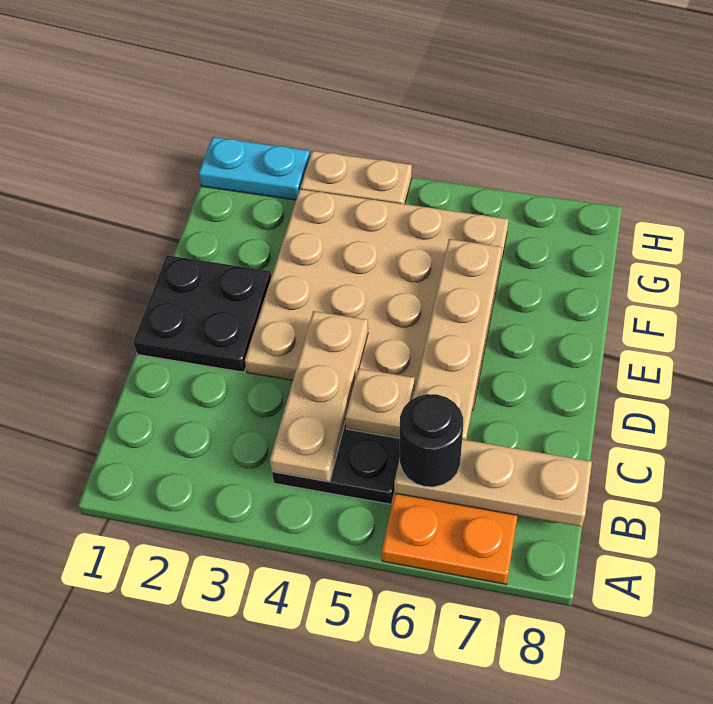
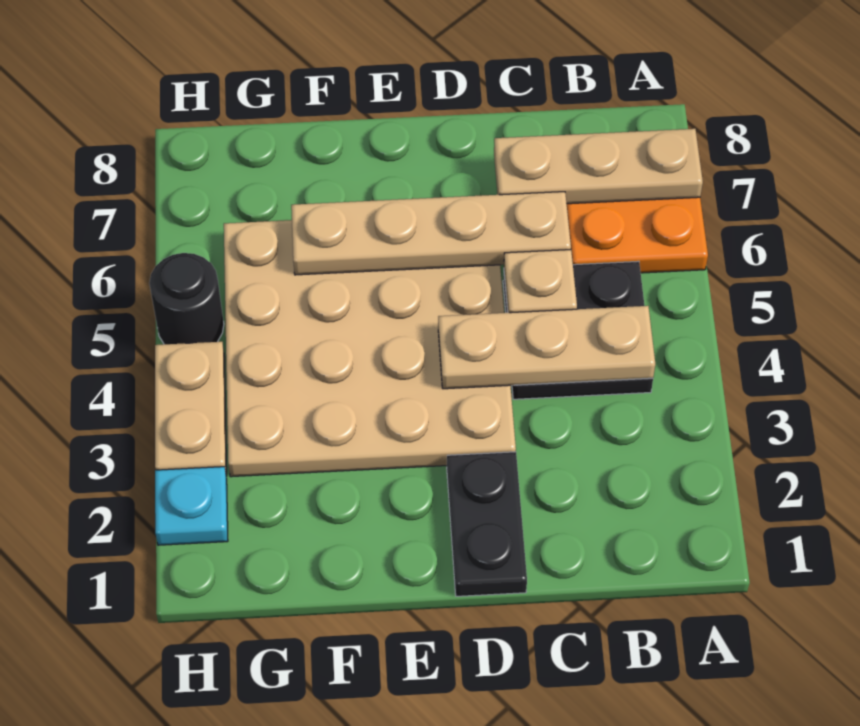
tan plate B6:B8 level 2 -> tan plate A7:C7 level 2
black round brick B6 level 3 -> black round brick H5 level 1
black plate D1:E2 level 1 -> black plate D1:D2 level 1
cyan plate H1:H2 level 1 -> cyan plate H2 level 1

